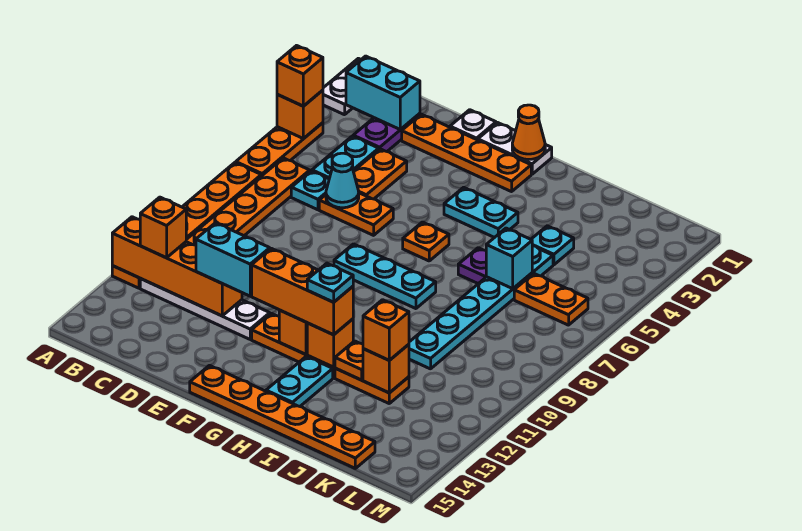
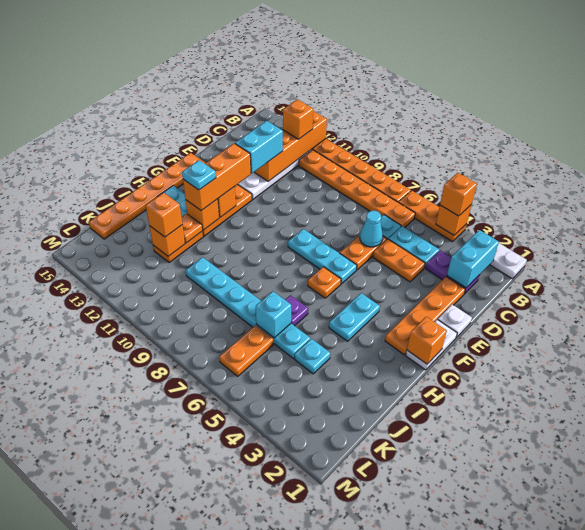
cyan plate F8:H8 level 1 -> cyan plate F6:F8 level 1
orange cone G1 level 2 -> orange brick G1 level 2

